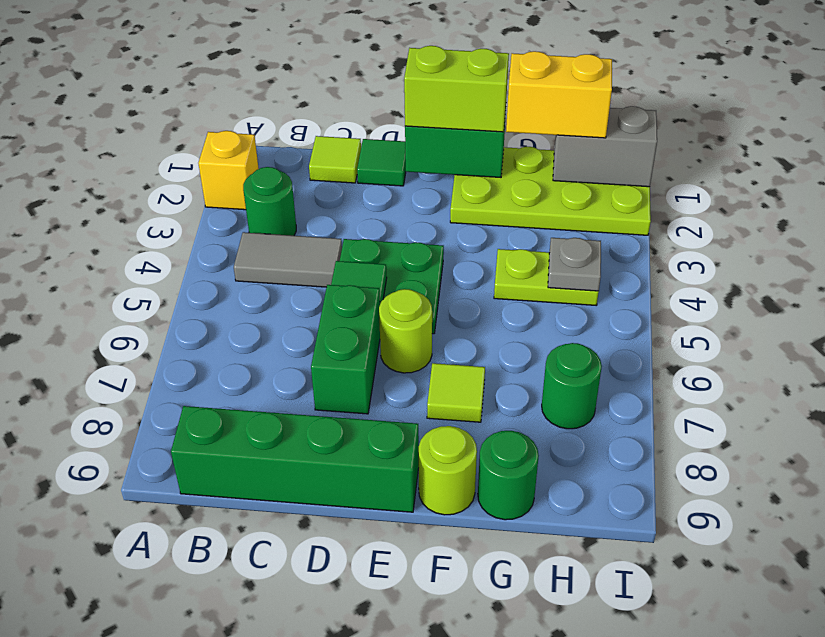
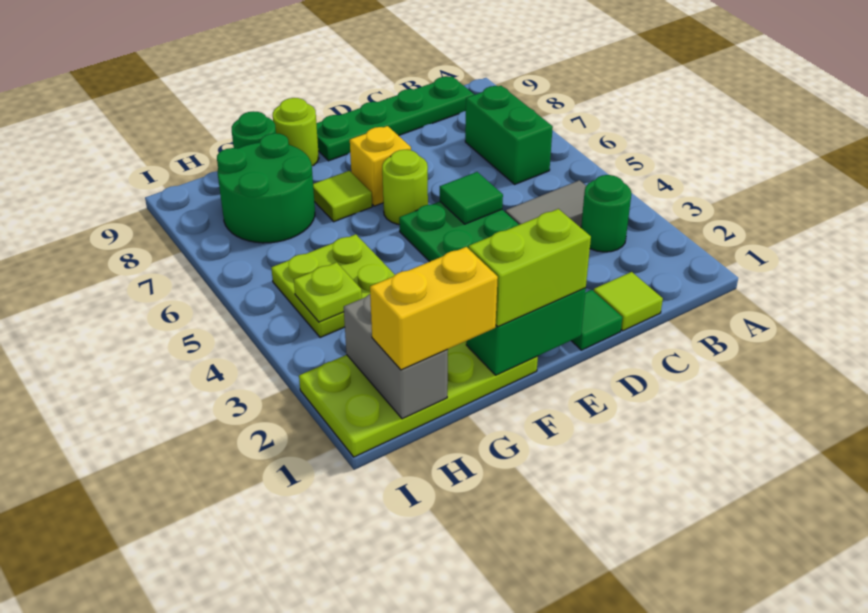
yellow brick A2 level 1 -> yellow brick E7 level 1
green brick B9:E9 level 1 -> green plate B9:E9 level 1
green brick D6:D7 level 1 -> green brick B6:B7 level 1
lime plate G4:H4 level 1 -> lime plate G4:H5 level 1
grey brick H1:I1 level 2 -> grey brick H1:H2 level 2
grey plate H4 level 2 -> lime plate H4 level 2
green round brick H7 level 1 -> green round brick G7:H8 level 1

